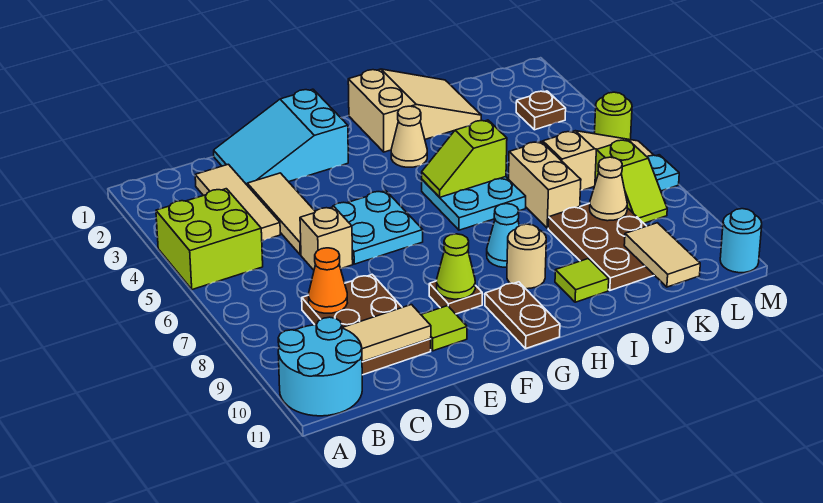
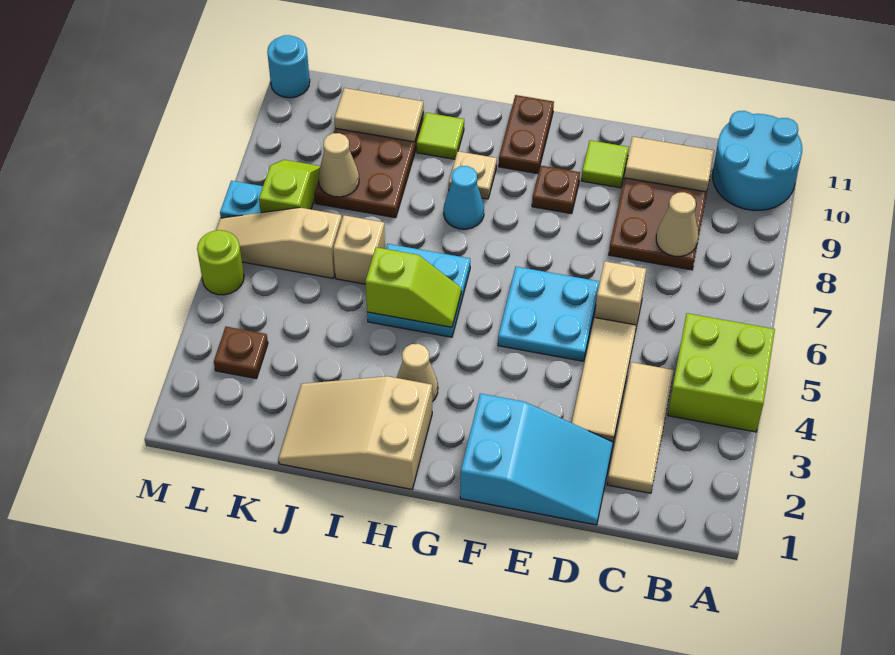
orange cone C8 level 2 -> tan cone C8 level 2
lime cone F9 level 2 -> none
tan round brick H9 level 1 -> tan plate H9 level 1
tan brick J6:J7 level 1 -> tan brick J6 level 1
tan tile K10:K11 level 2 -> tan tile J10:K10 level 2

